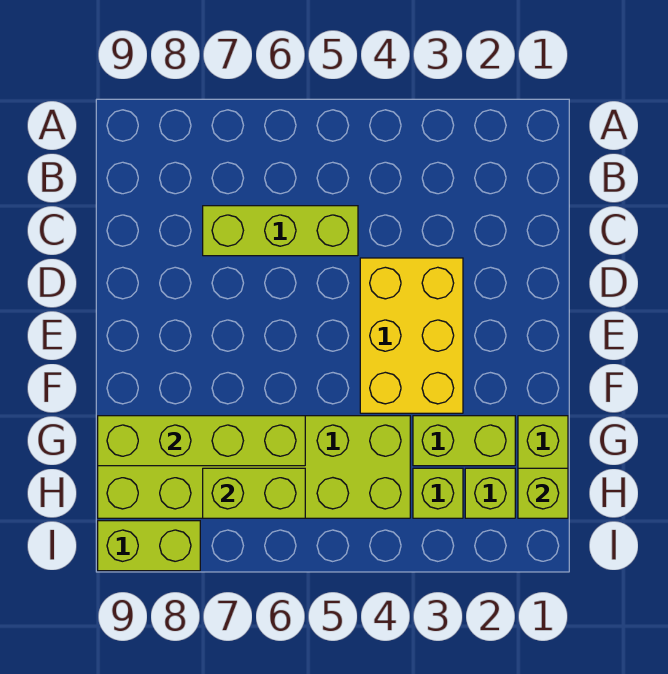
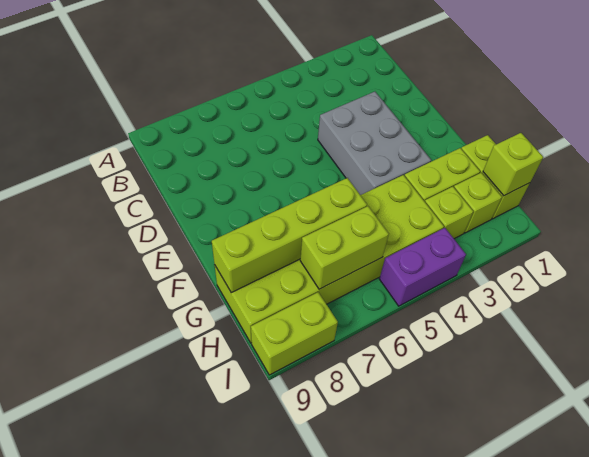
lime brick C5:C7 level 1 -> none
yellow brick D3:F4 level 1 -> grey brick D3:F4 level 1
none -> purple brick I4:I5 level 1

